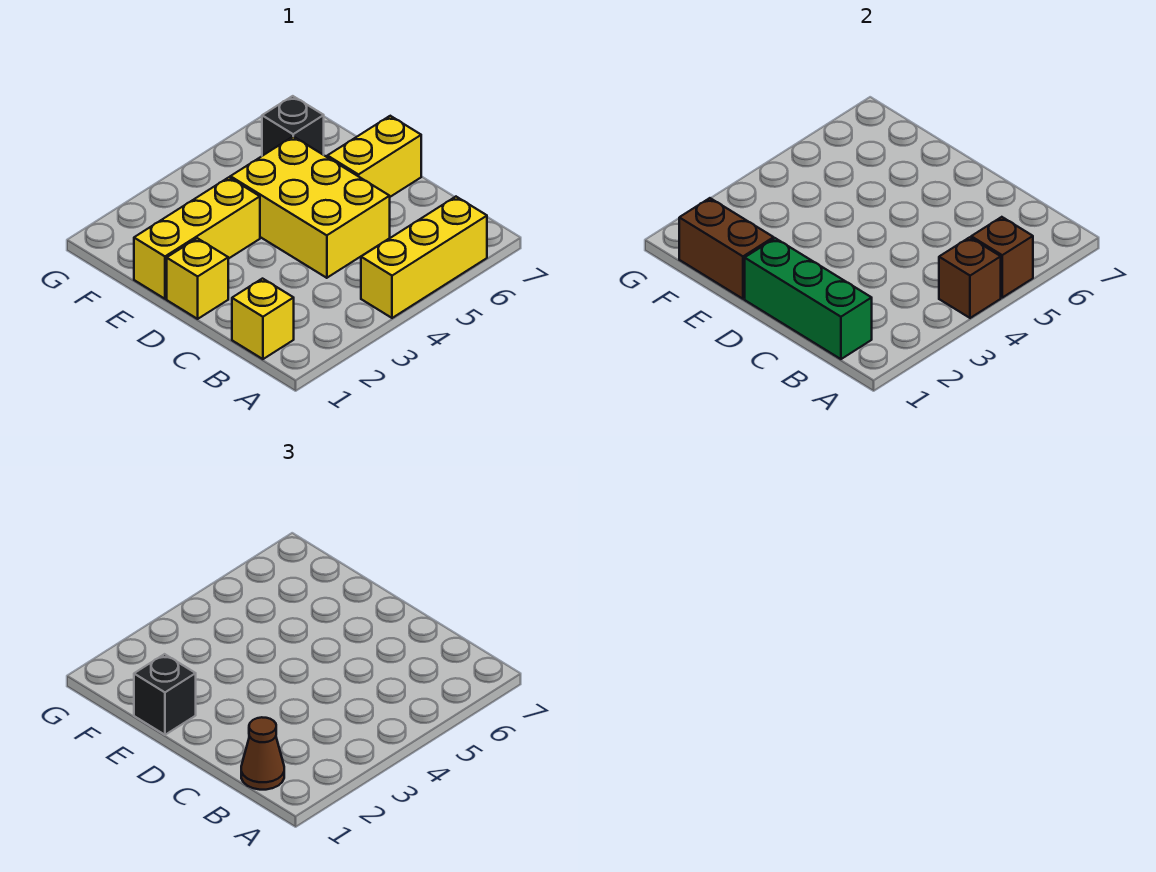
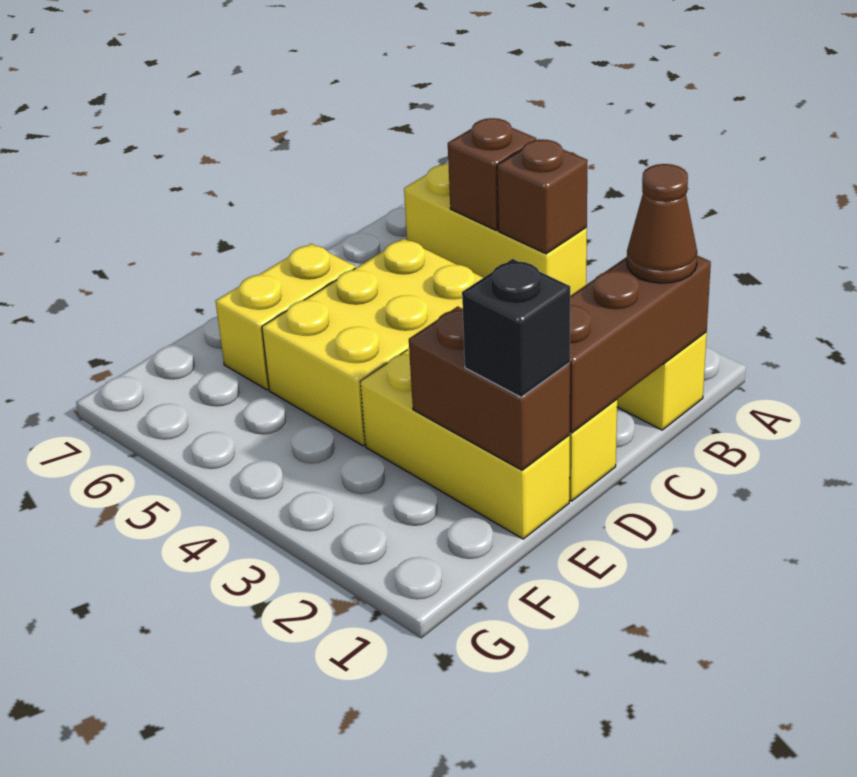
green brick B1:D1 level 2 -> brown brick B1:D1 level 2
yellow brick D6:D7 level 1 -> yellow brick D6:E6 level 1
brown brick E1:F1 level 2 -> brown brick E1:E2 level 2
black brick F6 level 1 -> none

